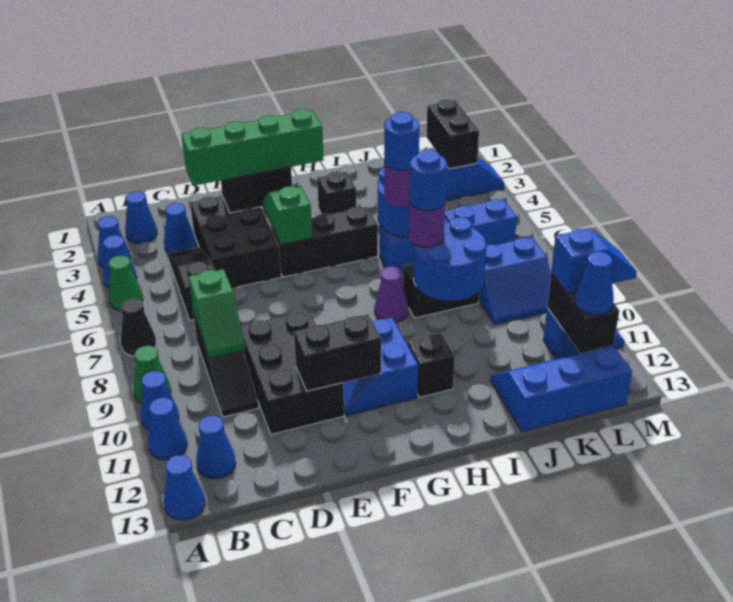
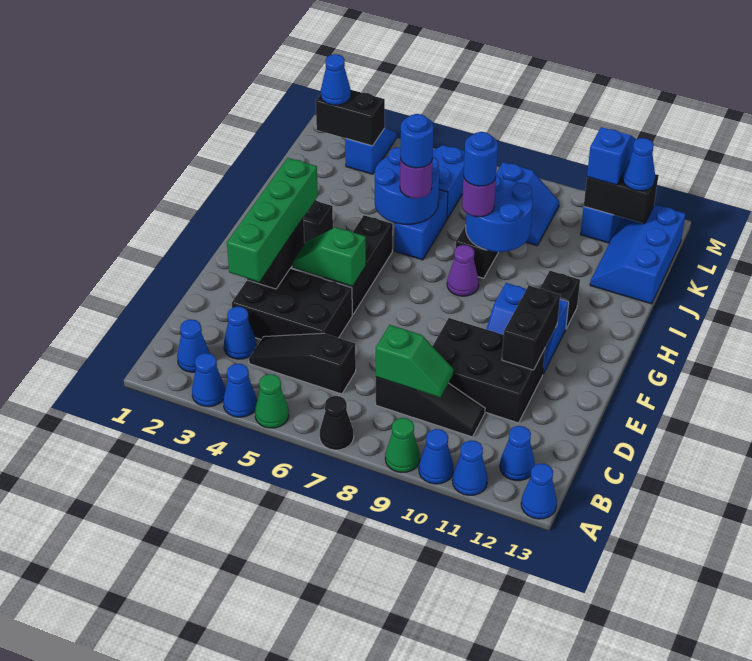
none -> blue cone L2 level 3

